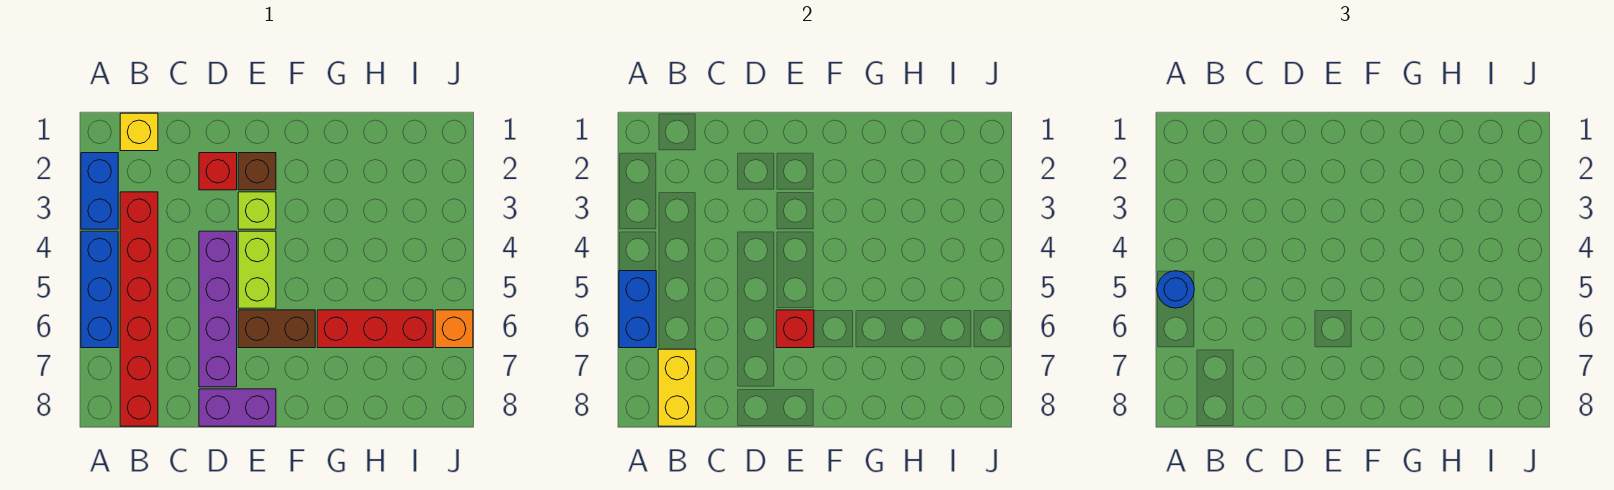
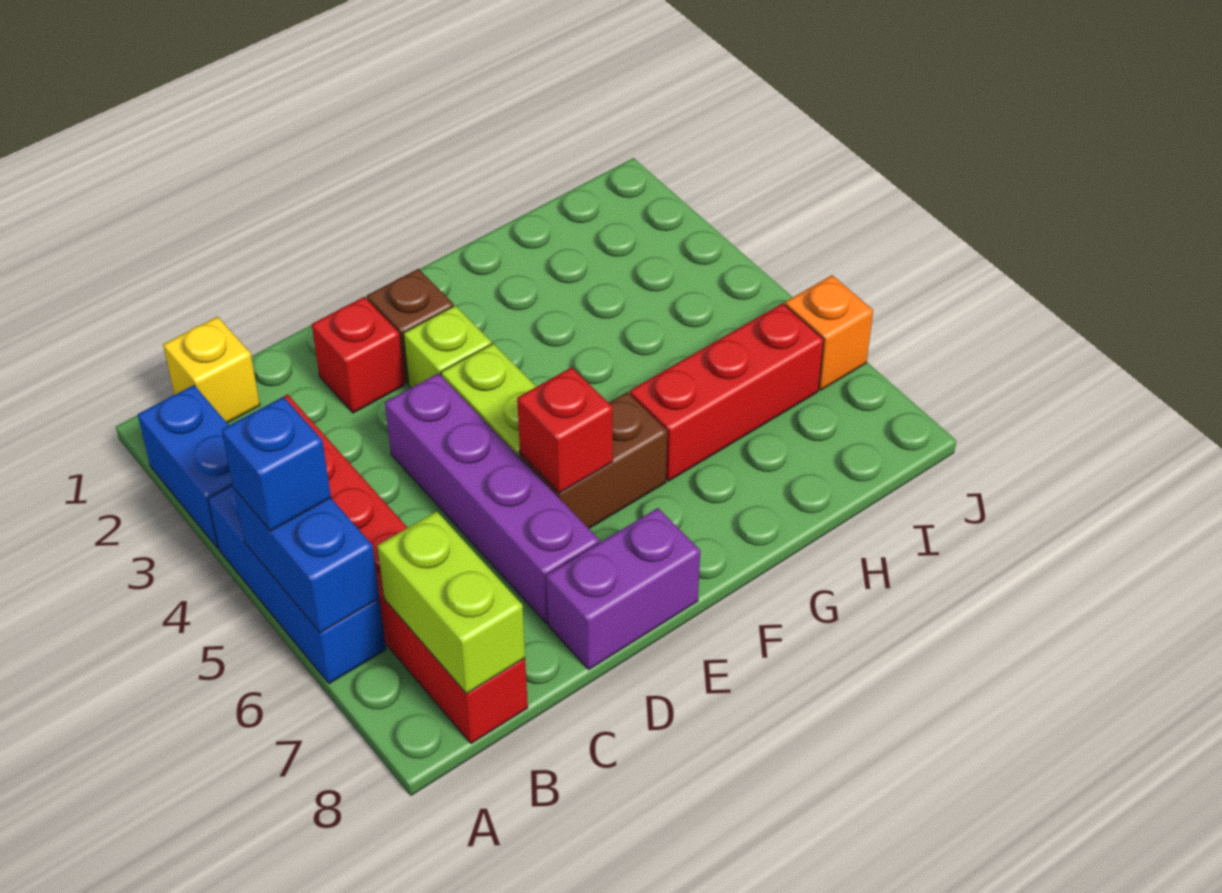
blue round brick A5 level 3 -> blue brick A5 level 3
yellow brick B7:B8 level 2 -> lime brick B7:B8 level 2

